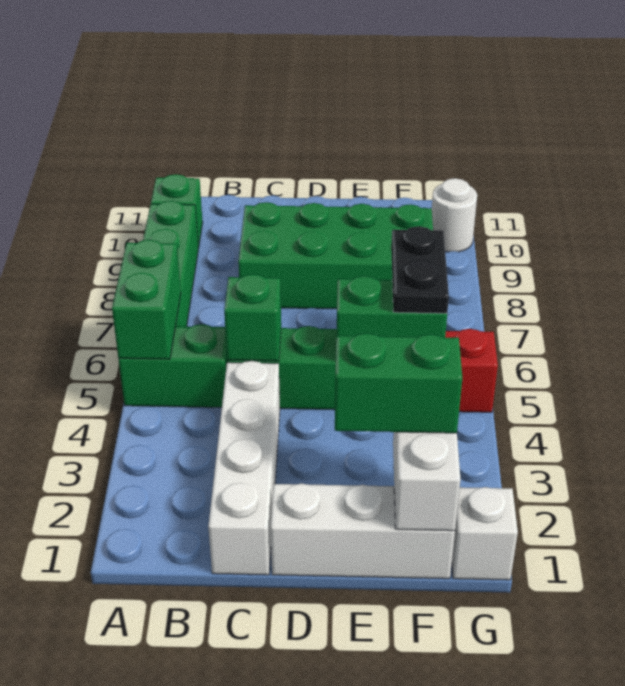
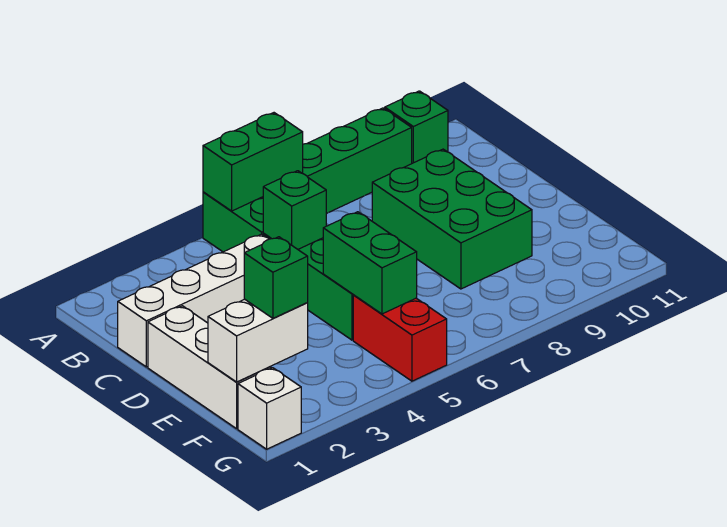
green brick C8:F9 level 1 -> green brick C8:E9 level 1
green brick E2:F2 level 3 -> green brick F2 level 3
black plate F5:F6 level 3 -> none
white round brick G10 level 1 -> none

